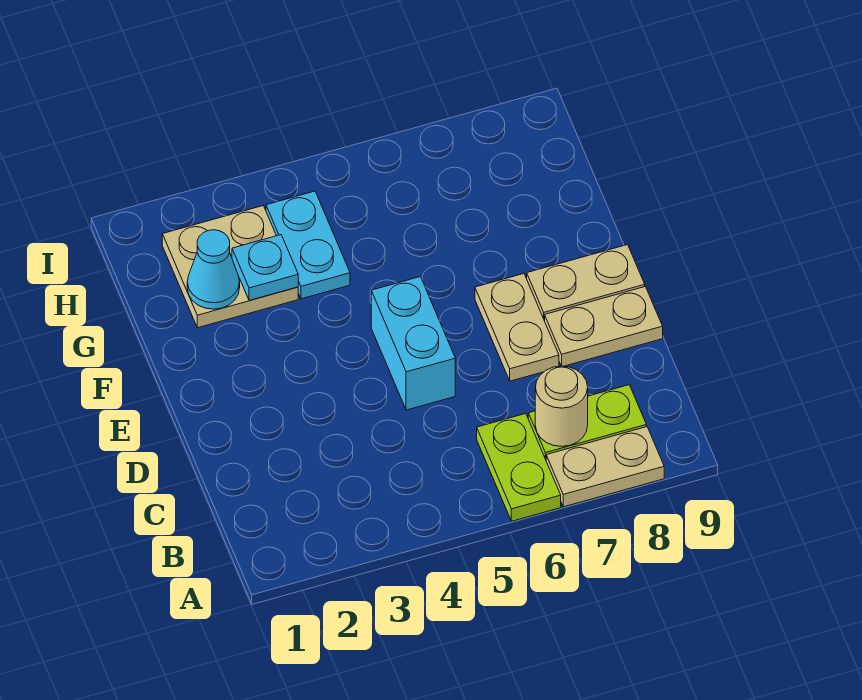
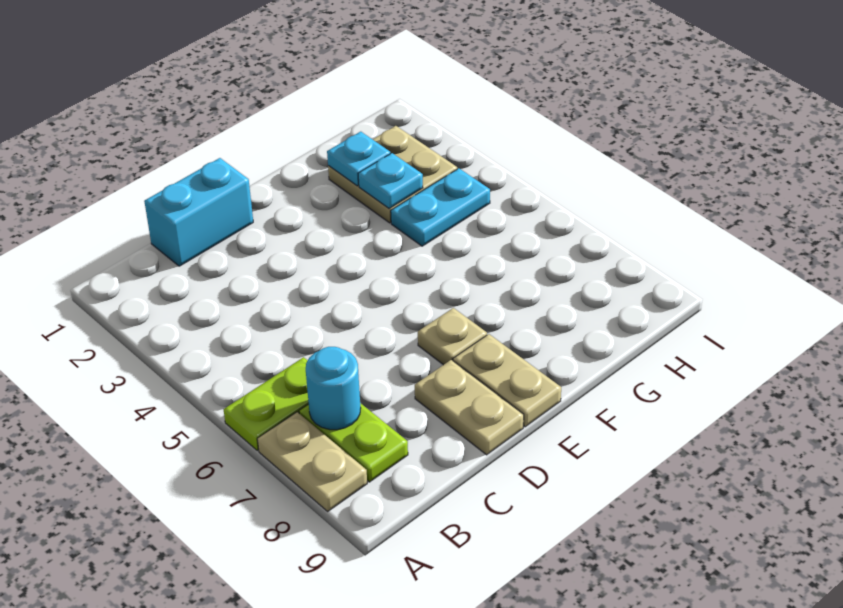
tan round brick B7 level 2 -> cyan round brick B7 level 2
cyan brick D5:E5 level 1 -> cyan brick C1:D1 level 1
tan plate D7:E7 level 1 -> tan plate E7 level 1
cyan cone G2 level 2 -> cyan plate G2 level 2

